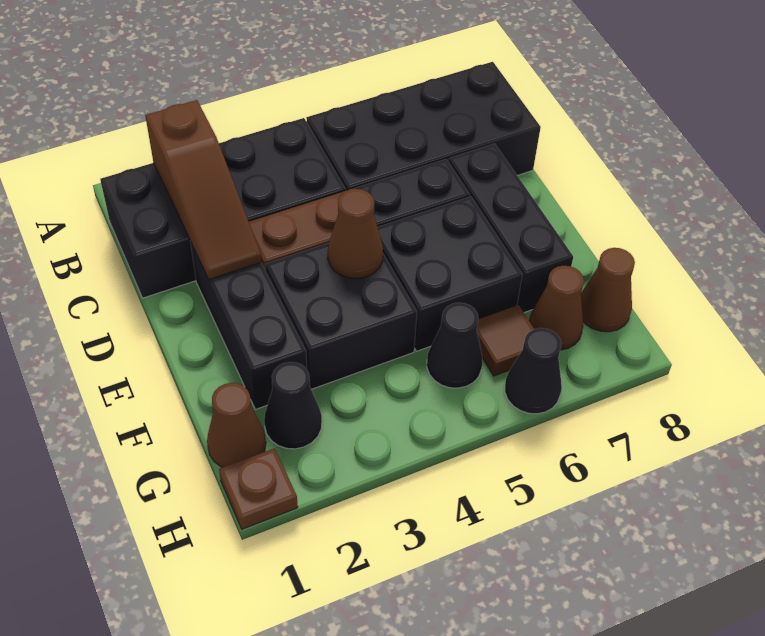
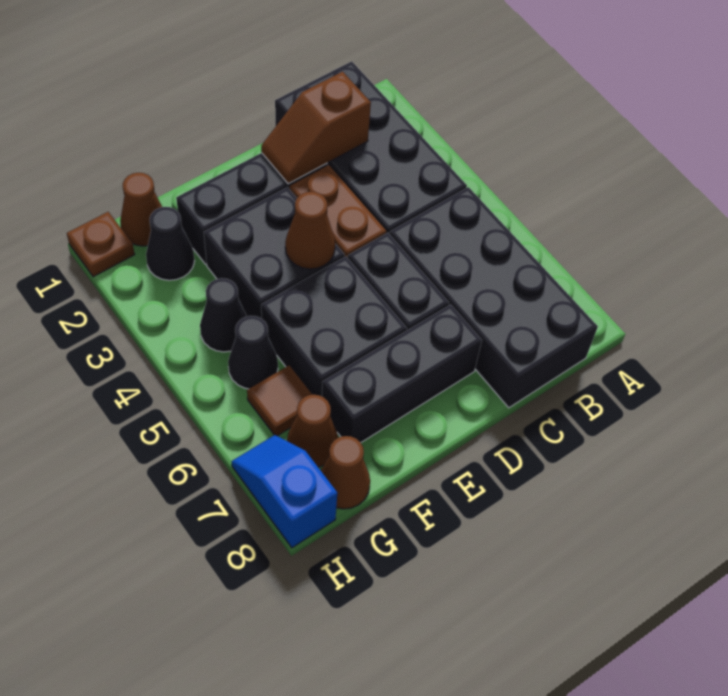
brown slope B2:D2 level 2 top B -> brown slope C2:D2 level 2 top C
black cone H6 level 1 -> black cone G4 level 1
none -> blue slope H7:H8 level 1 top 8

